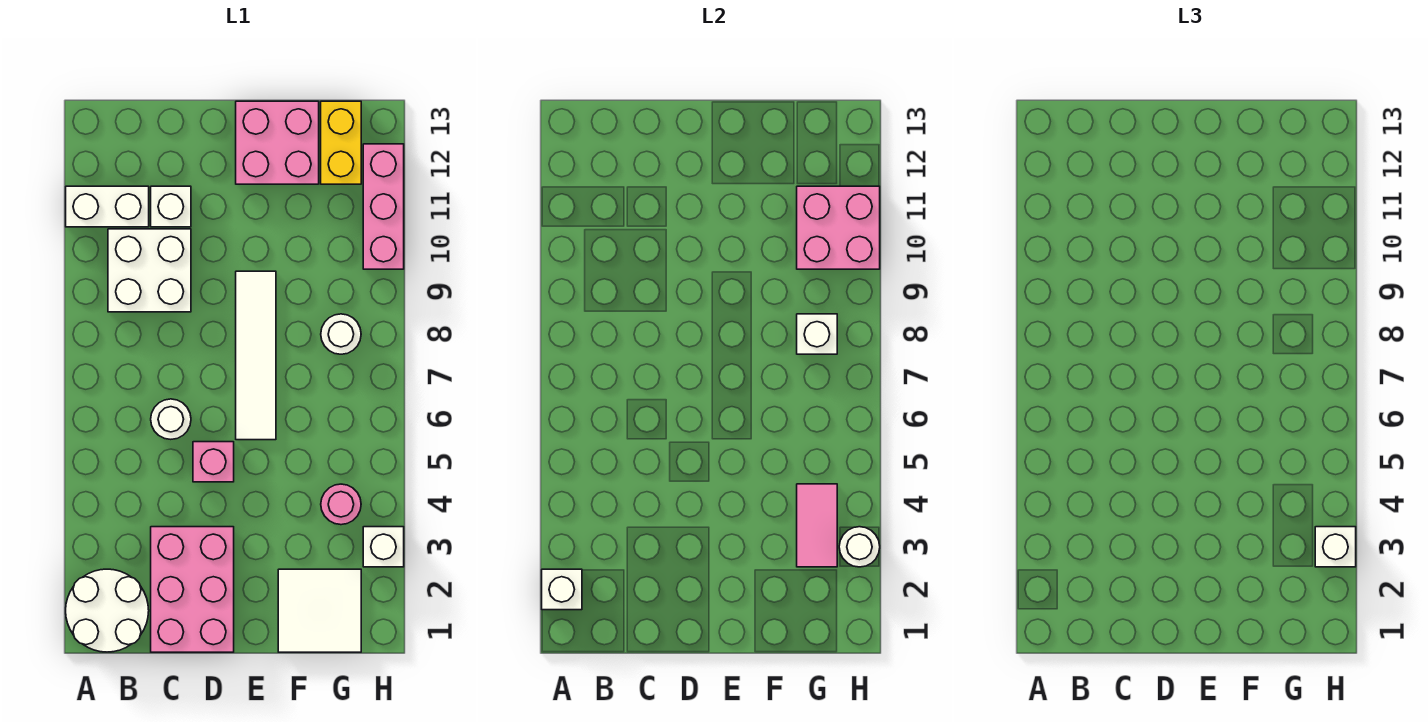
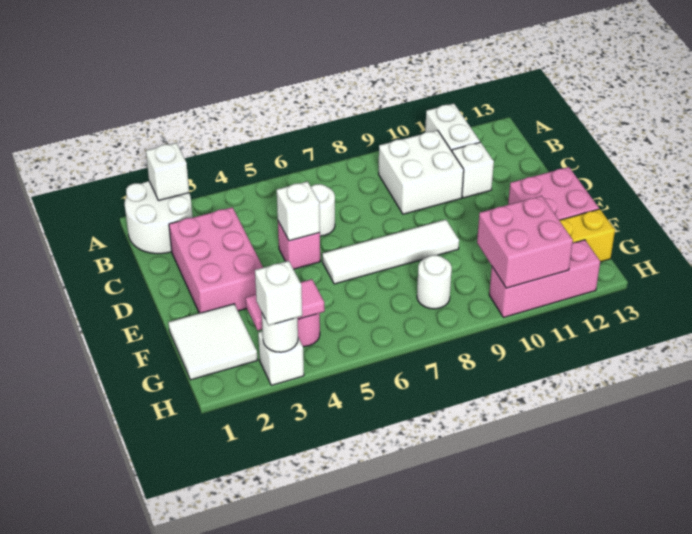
pink brick C1:D3 level 1 -> pink brick C2:E3 level 1
white brick G8 level 2 -> white brick D5 level 2

